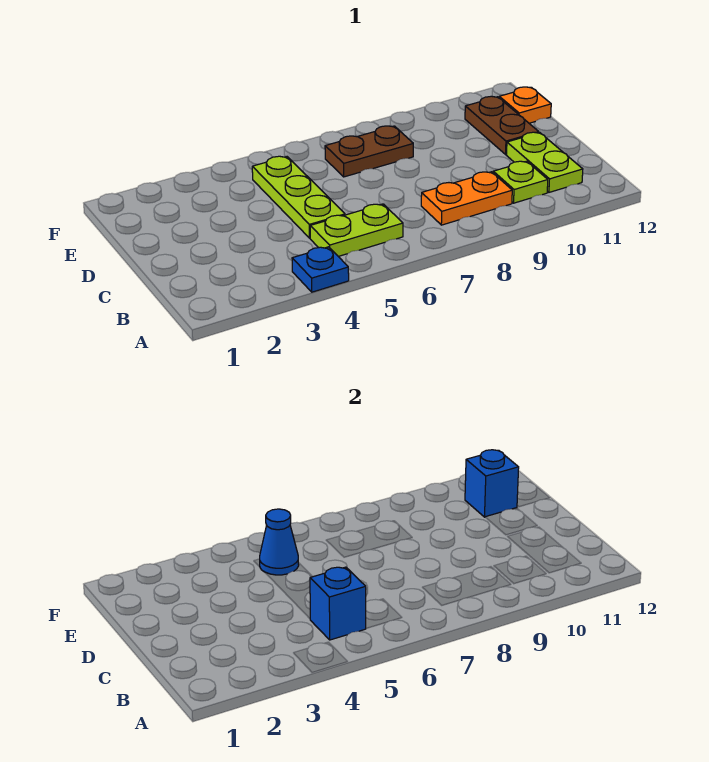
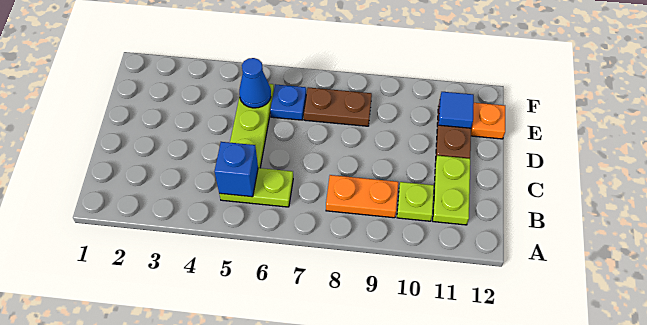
blue plate A4 level 1 -> blue plate E6 level 1
blue brick E11 level 2 -> blue tile E11 level 2

